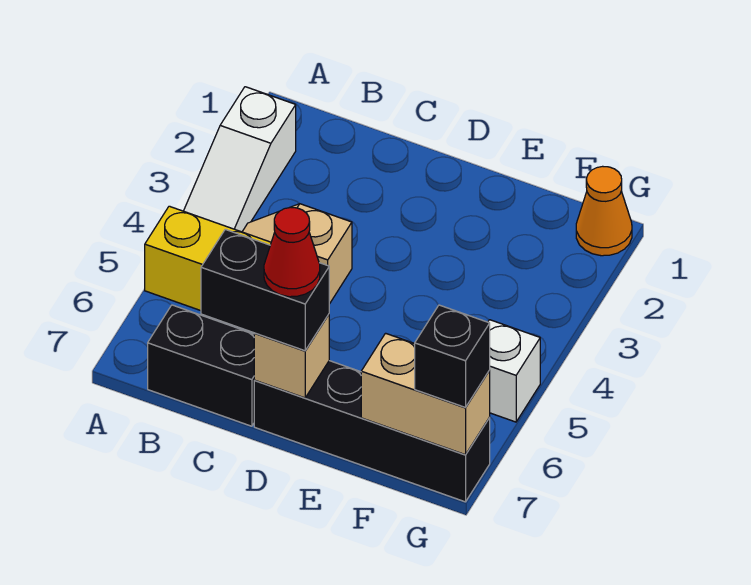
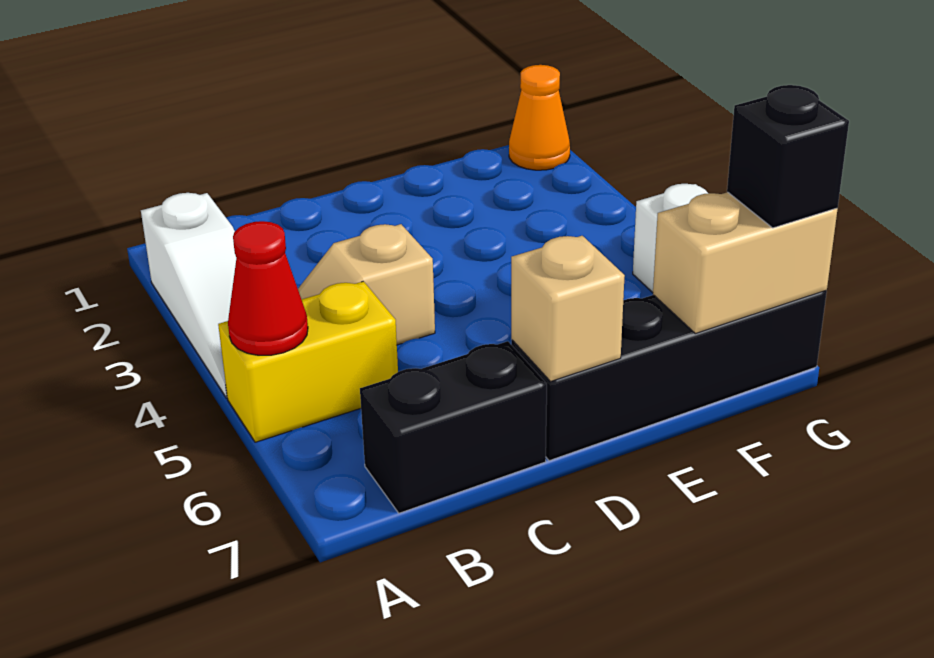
black brick C7:D7 level 3 -> none
red cone D7 level 4 -> red cone A5 level 2

